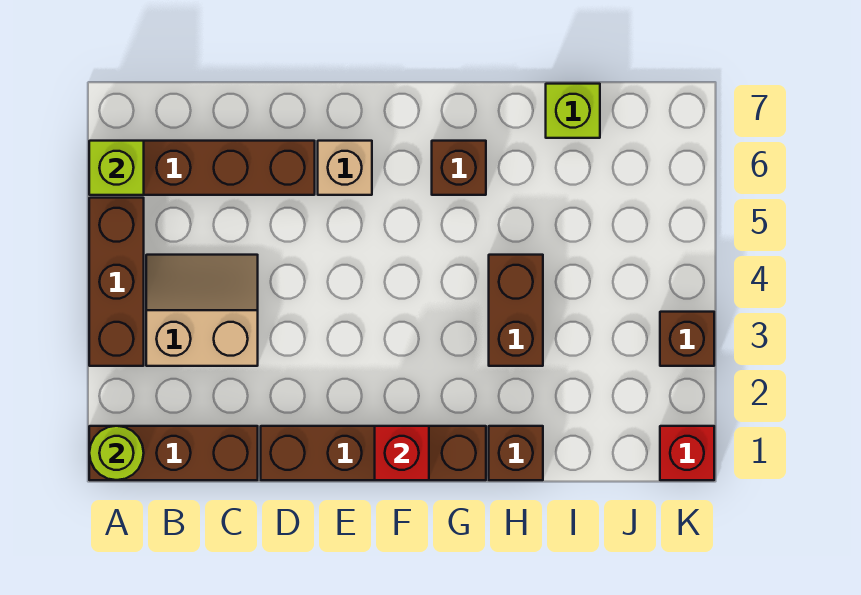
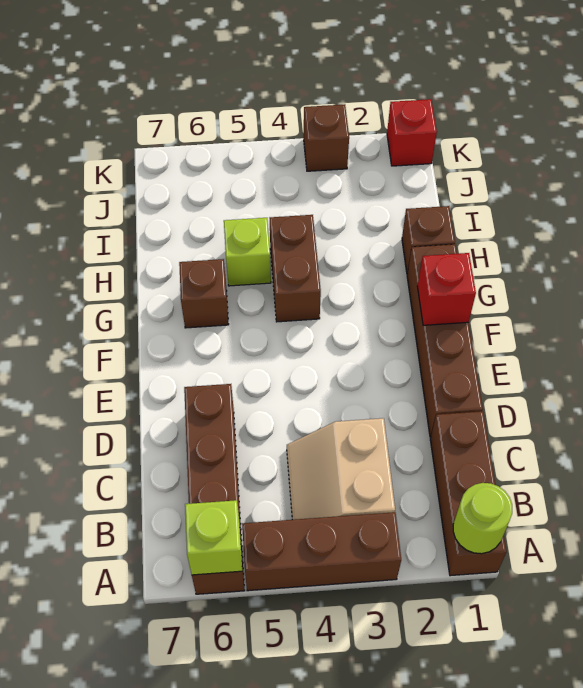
tan brick E6 level 1 -> none
brown brick H3:H4 level 1 -> brown brick G4:H4 level 1
lime brick I7 level 1 -> lime brick H5 level 1

